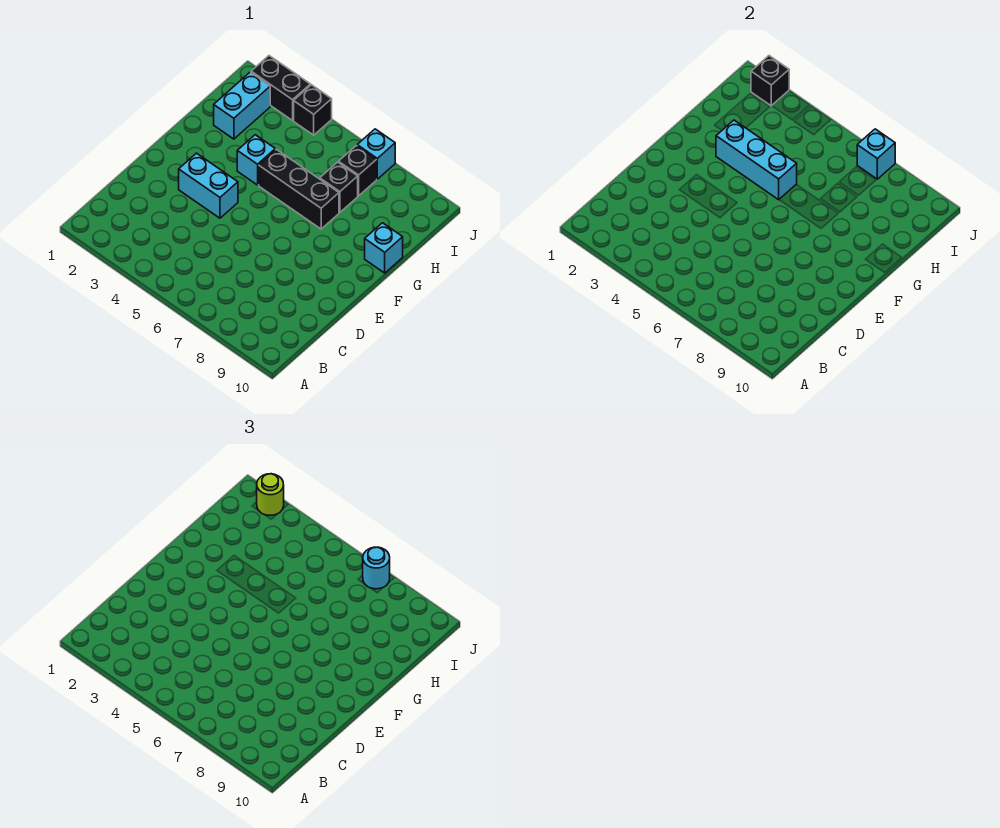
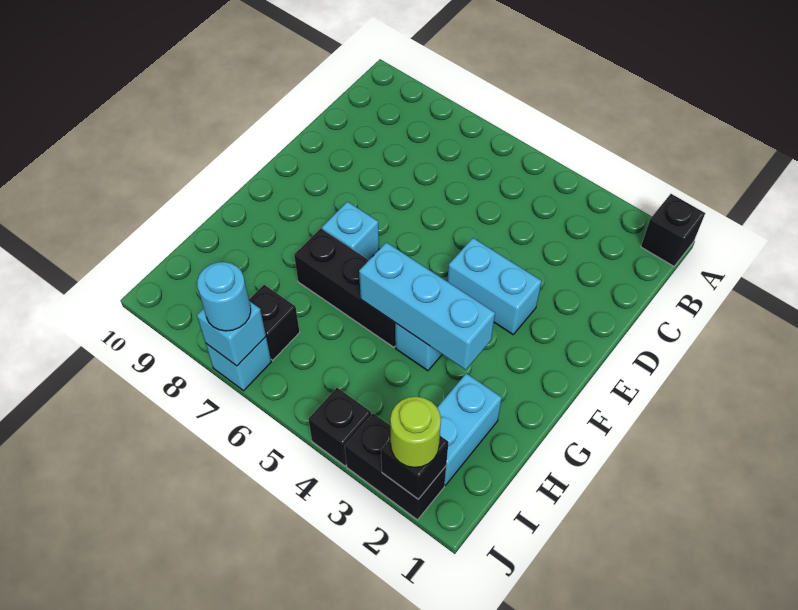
cyan brick G10 level 1 -> cyan brick F7 level 1
black brick H7 level 1 -> black brick A1 level 1

